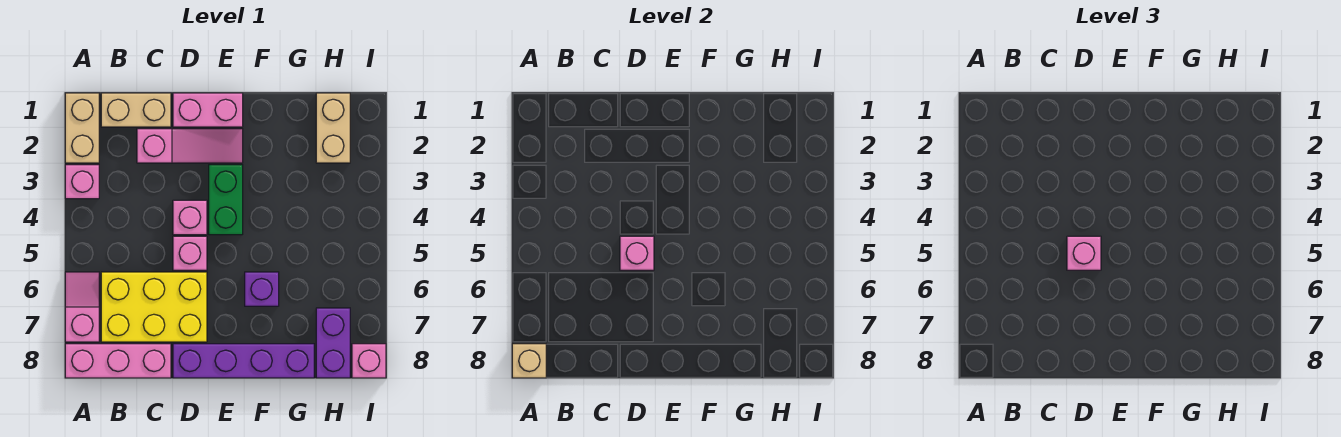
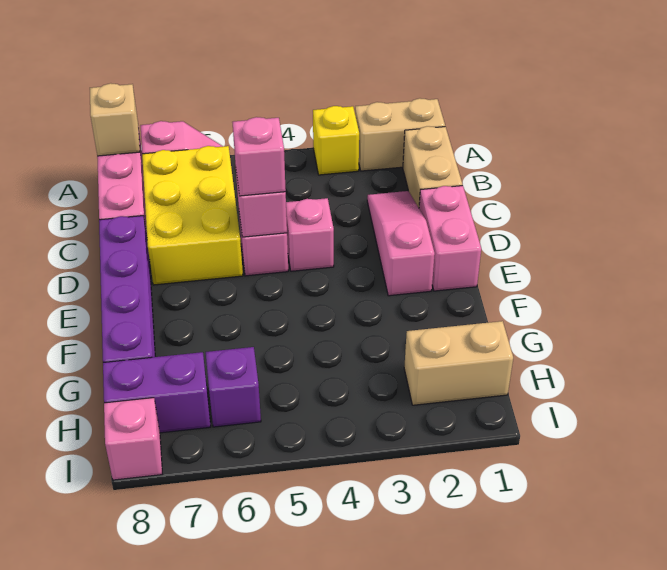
pink brick A3 level 1 -> yellow brick A3 level 1
pink slope C2:E2 level 1 top C -> pink slope C2:E2 level 1 top E
green brick E3:E4 level 1 -> none
purple brick F6 level 1 -> purple brick H6 level 1

